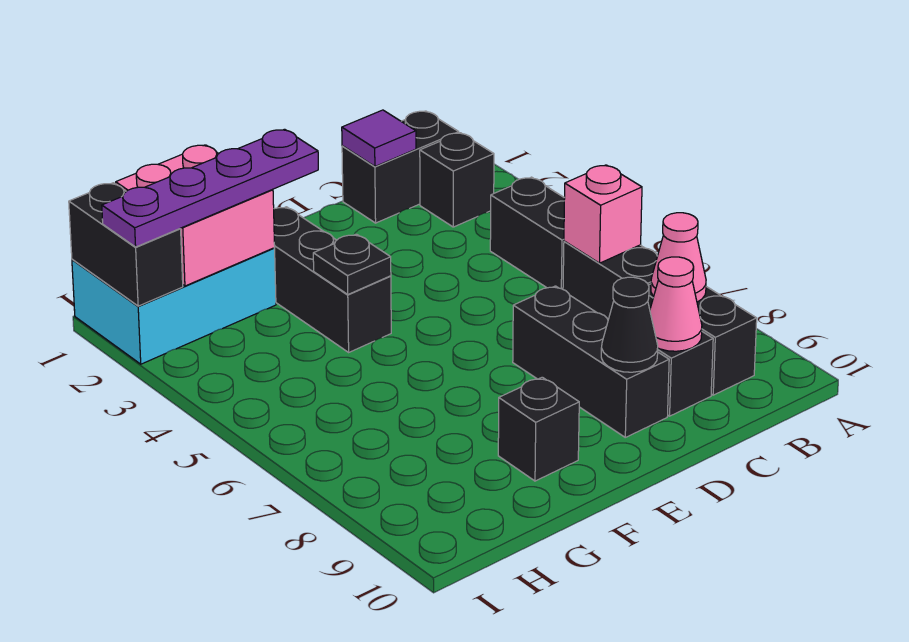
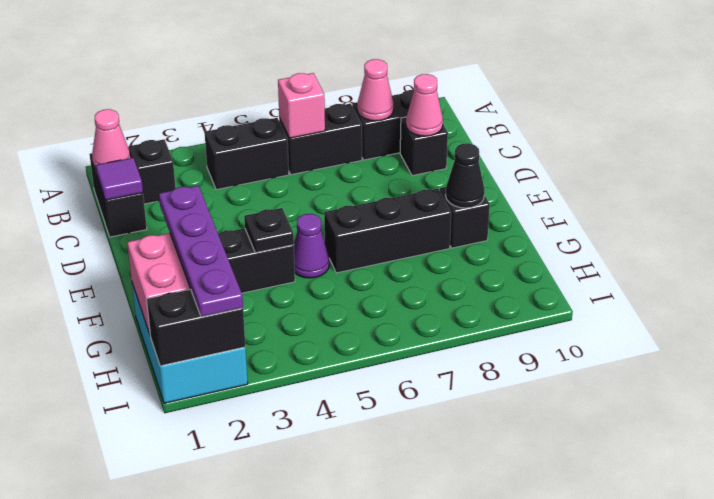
none -> pink cone B1 level 2
black brick D7:D9 level 1 -> black brick F6:F8 level 1
black cone D9 level 2 -> black cone F9 level 2
none -> purple cone F5 level 1

